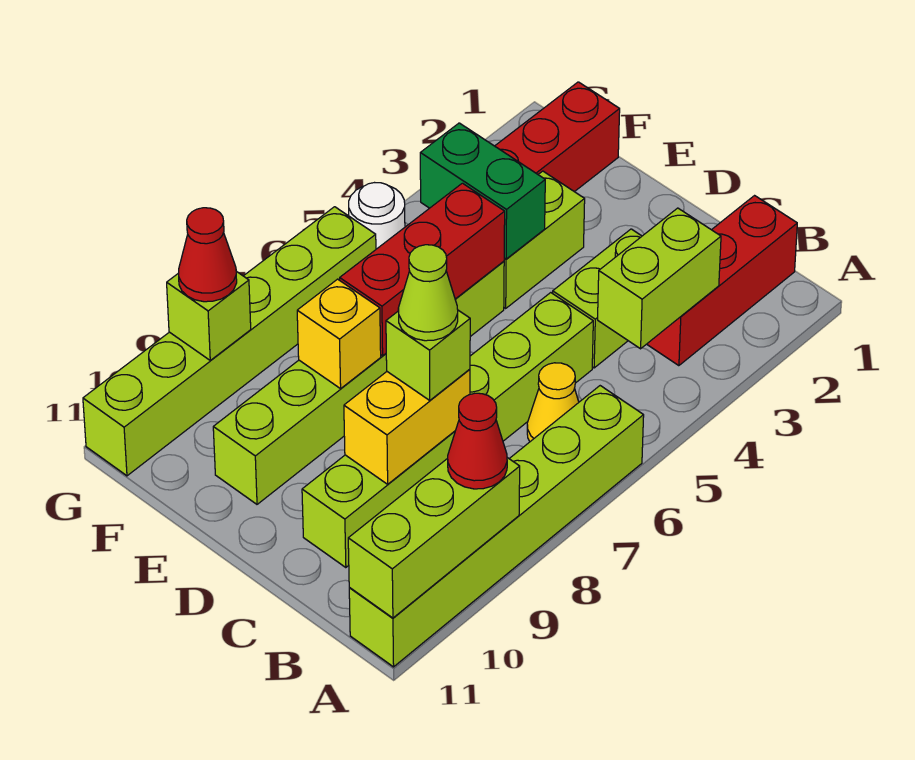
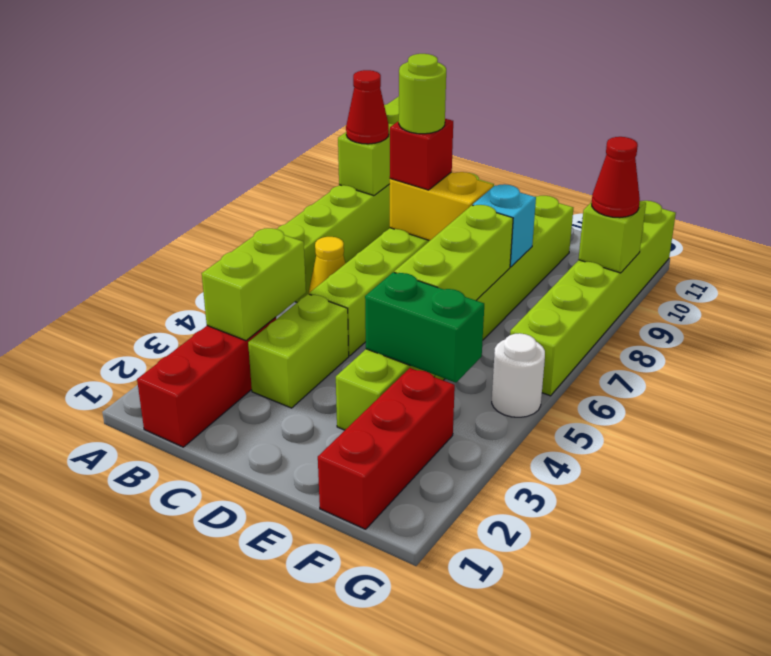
yellow brick C8:C9 level 2 -> yellow brick C8:D8 level 2
lime brick C8 level 3 -> red brick C8 level 3
lime cone C8 level 4 -> lime round brick C8 level 4
red brick E5:E7 level 2 -> lime brick E5:E7 level 2
yellow brick E8 level 2 -> cyan brick E8 level 2

